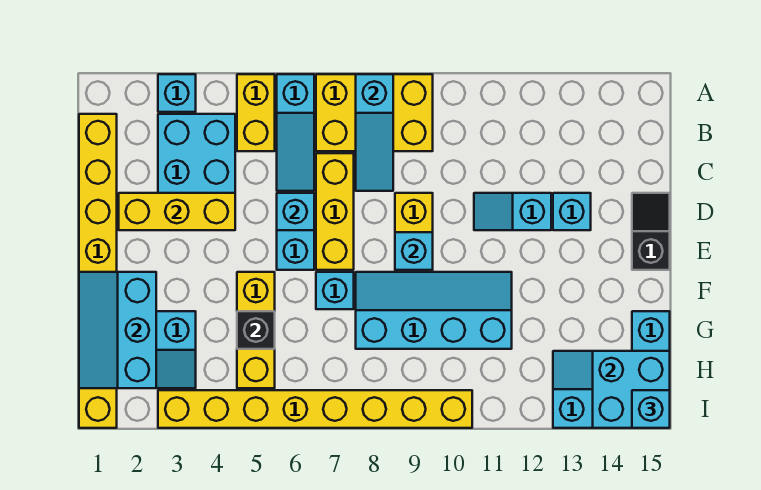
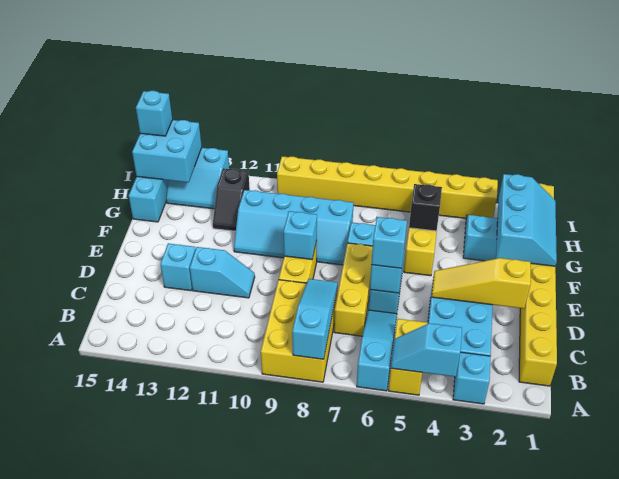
none -> cyan slope A4:A5 level 2 top 4
yellow brick A7:B9 level 1 -> yellow brick A8:C9 level 1
yellow brick D2:D4 level 2 -> yellow slope D2:D4 level 2 top 2
none -> cyan brick D6 level 3
black slope D15:E15 level 1 top E -> black slope G12:H12 level 1 top H

